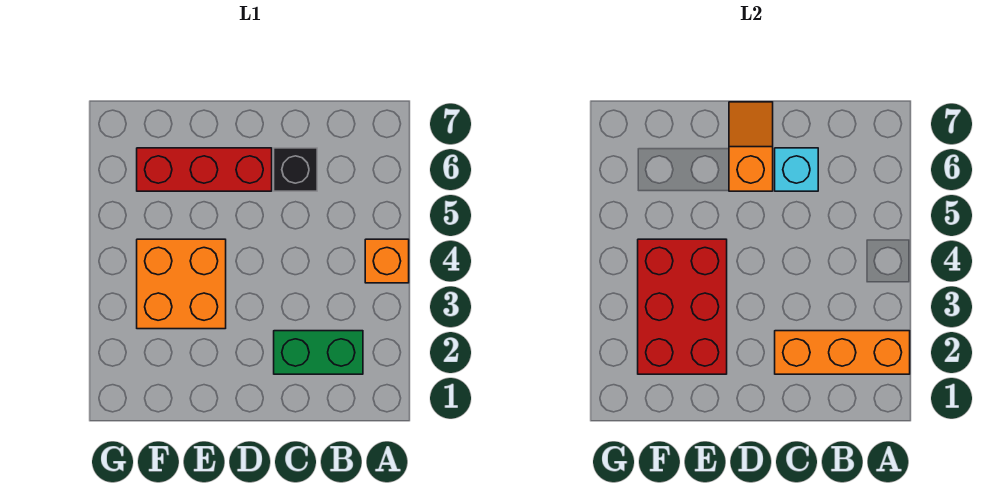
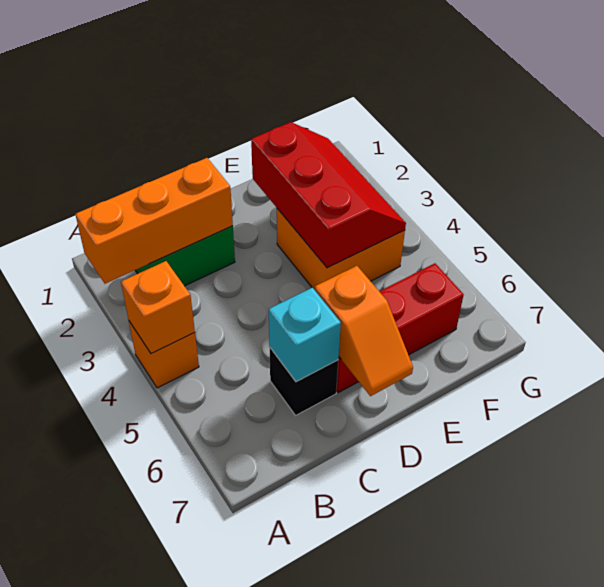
none -> orange brick A4 level 2
red brick E2:F4 level 2 -> red slope E2:F4 level 2 top E

